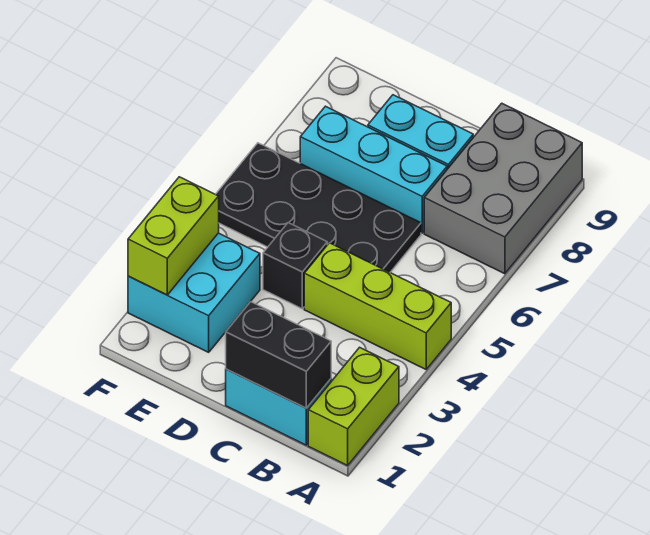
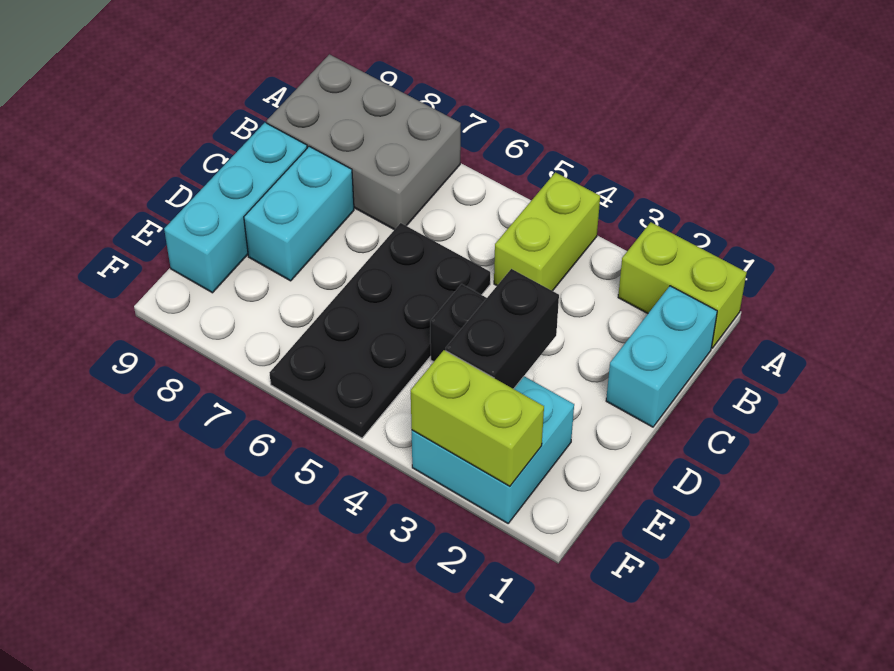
lime brick A4:C4 level 1 -> lime brick A4:B4 level 1
black brick B1:C1 level 2 -> black brick D3:E3 level 2
cyan brick C7:E7 level 1 -> cyan brick C9:E9 level 1

